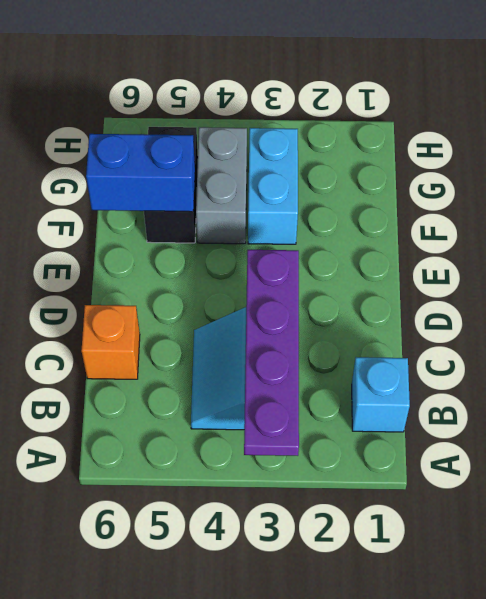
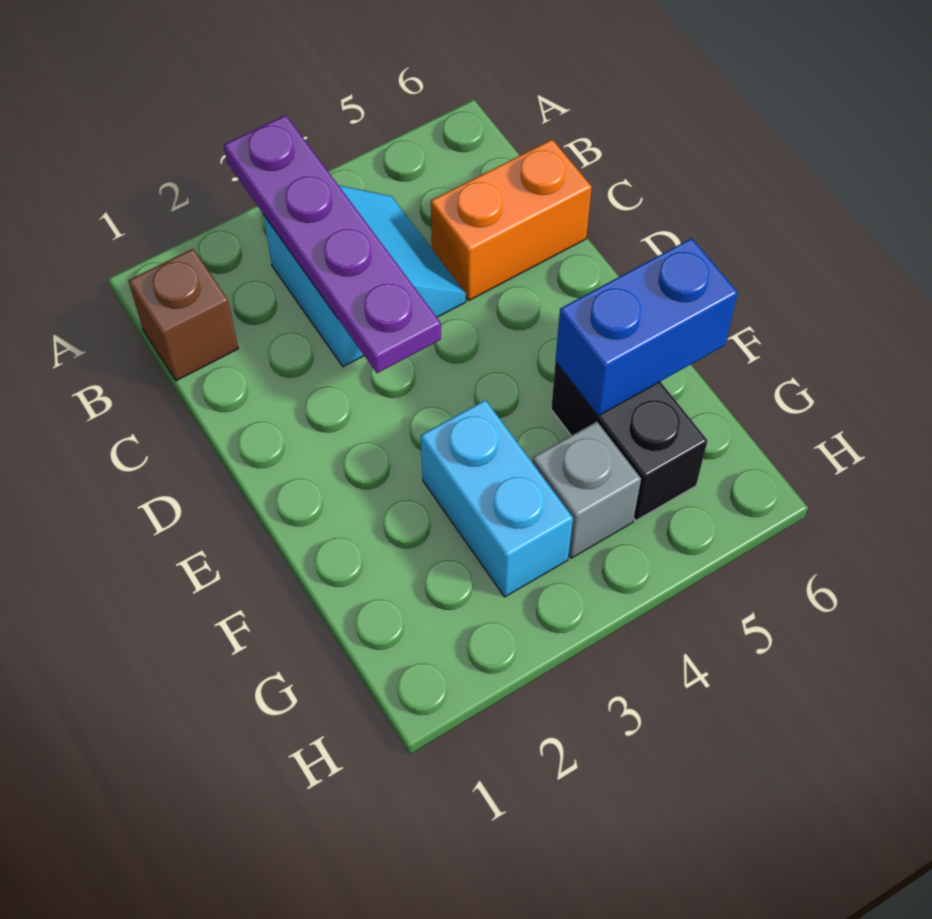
cyan brick B1 level 1 -> brown brick B1 level 1
orange brick C6 level 1 -> orange brick C5:C6 level 1
grey brick F4:G4 level 1 -> grey brick G4 level 1

